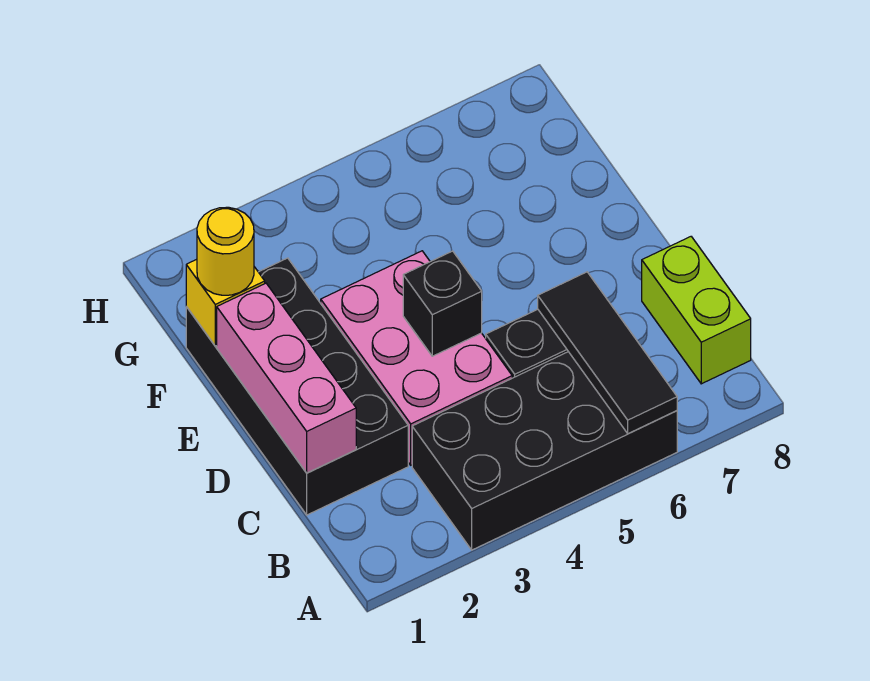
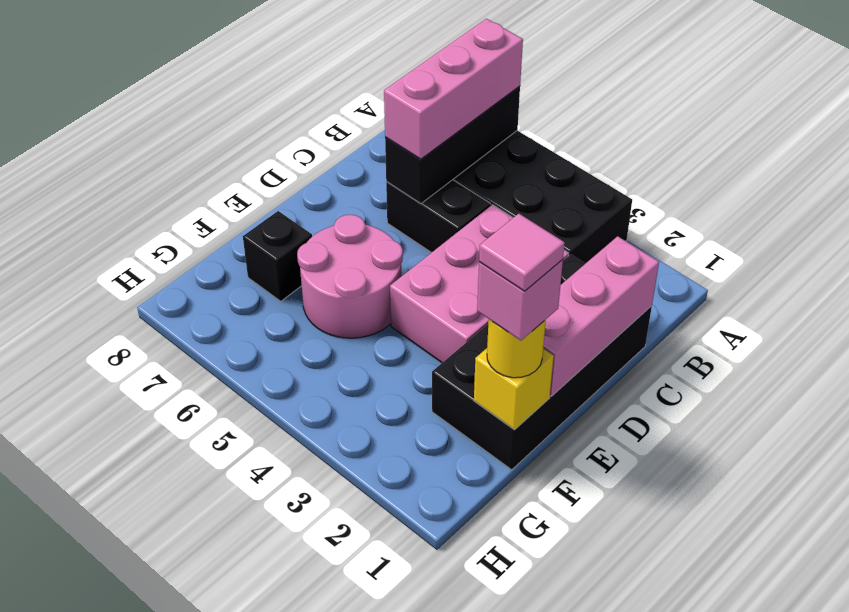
black tile A6:C6 level 2 -> black brick A6:C6 level 2
none -> pink brick A6:C6 level 3
lime brick B8:C8 level 1 -> none
black brick D4 level 2 -> black brick F7 level 1
none -> pink round brick E5:F6 level 1
none -> pink brick F1 level 4
none -> pink tile F1 level 5

